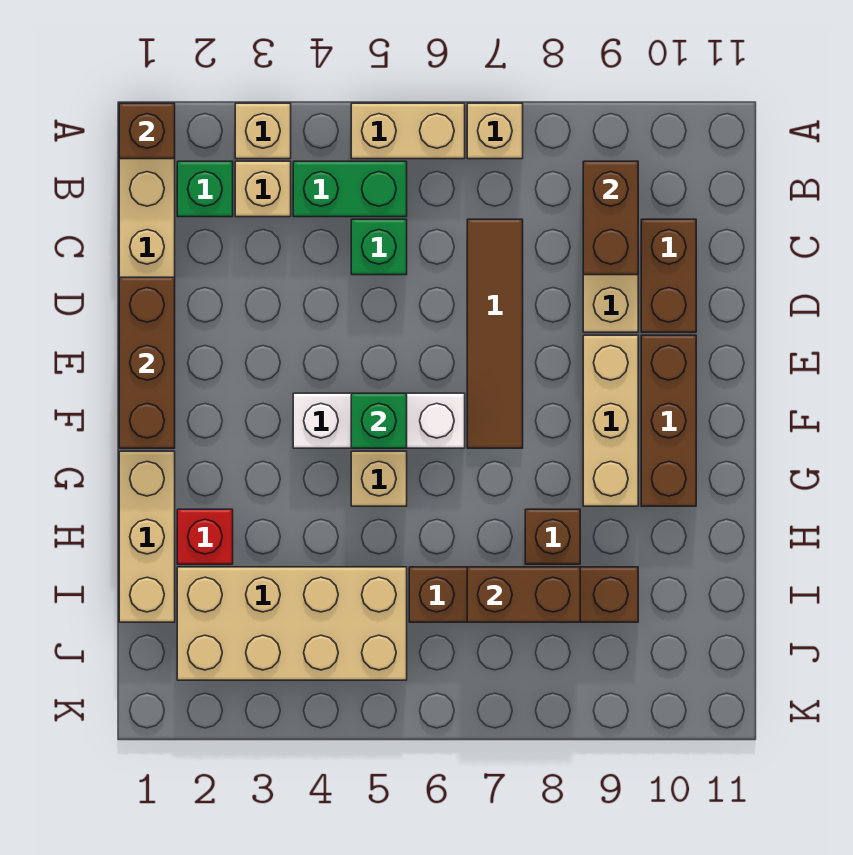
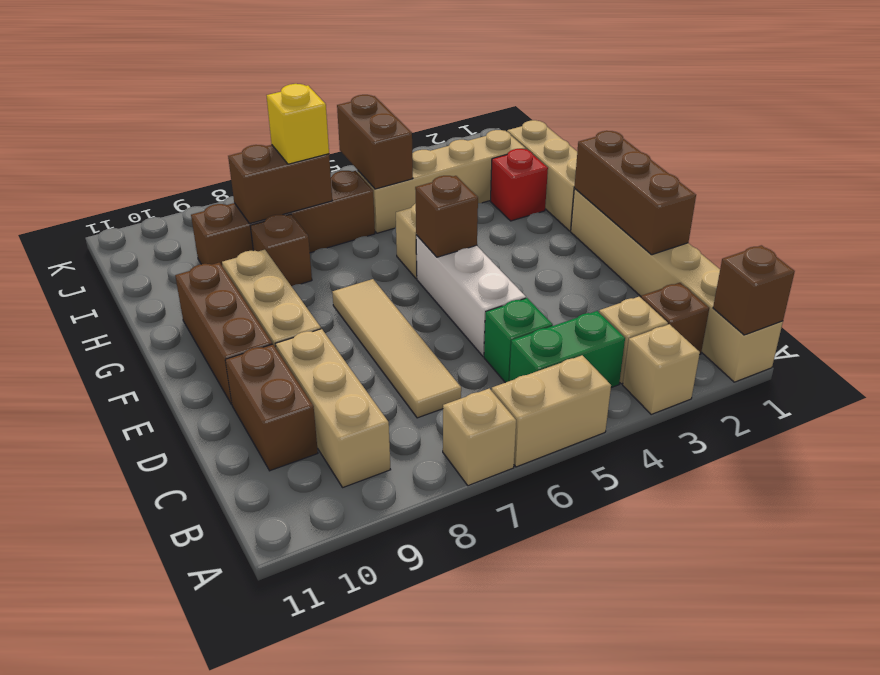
green brick B2 level 1 -> brown brick B2 level 1
brown brick B9:C9 level 2 -> brown brick I5:J5 level 2
brown tile C7:F7 level 1 -> tan tile C7:F7 level 1
white brick F4:F6 level 1 -> white brick D5:F5 level 1
green brick F5 level 2 -> brown brick F5 level 2
tan brick I2:J5 level 1 -> tan brick I2:I5 level 1
none -> yellow brick I7 level 3

